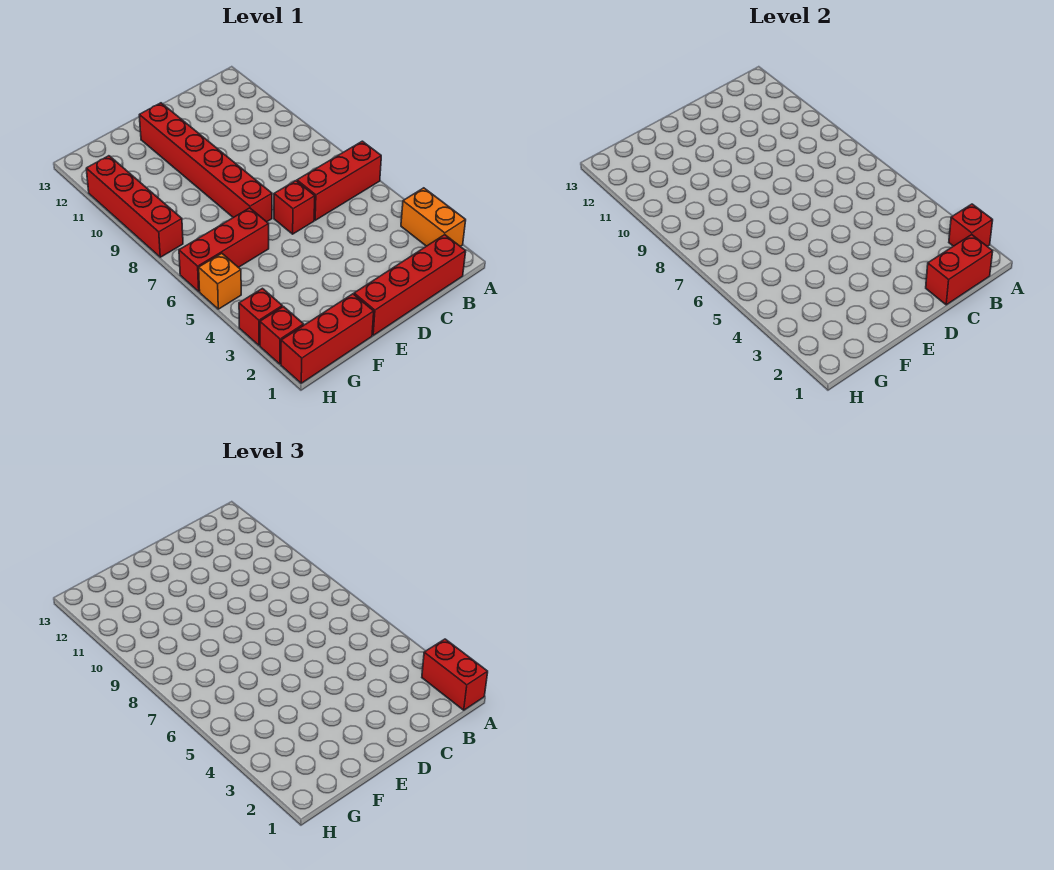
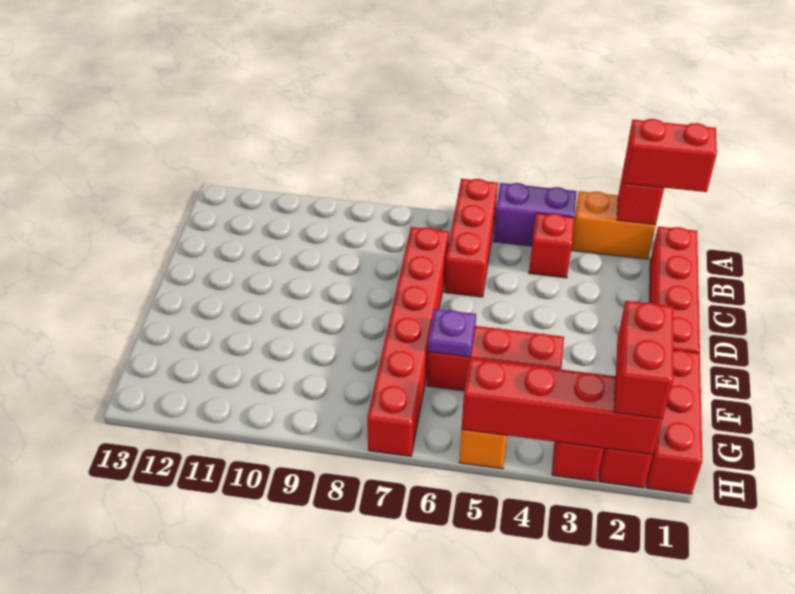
none -> purple brick A4:A5 level 1
red brick B1:C1 level 2 -> red brick G2:H2 level 3
red brick D6 level 1 -> red brick B4 level 1
red brick E7:E12 level 1 -> red brick C7:H7 level 1
red brick F6:H6 level 1 -> red brick F4:F6 level 1
none -> purple plate F6 level 2
red brick H8:H11 level 1 -> red brick H2:H5 level 2

